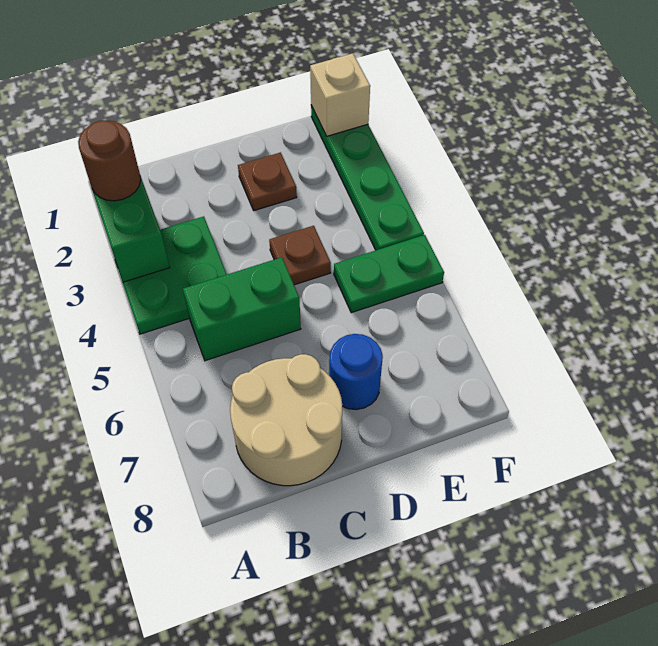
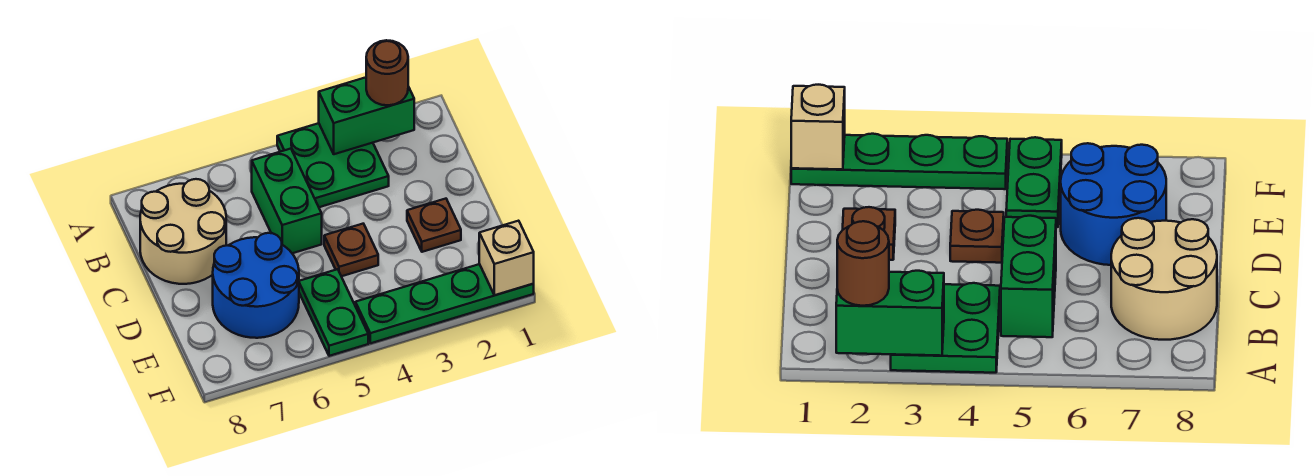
blue round brick D7 level 1 -> blue round brick D6:E7 level 1

